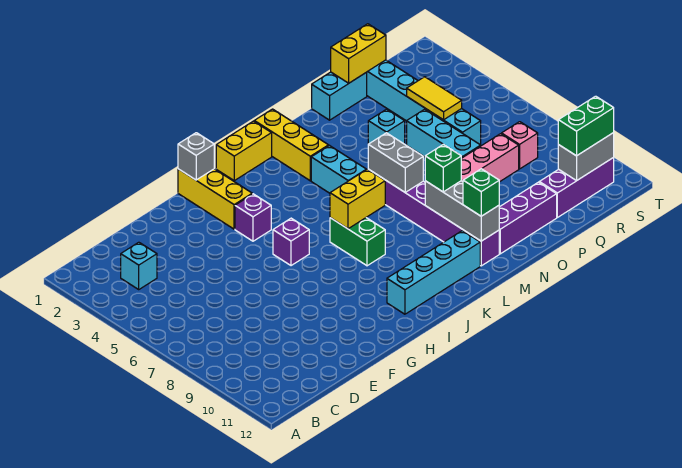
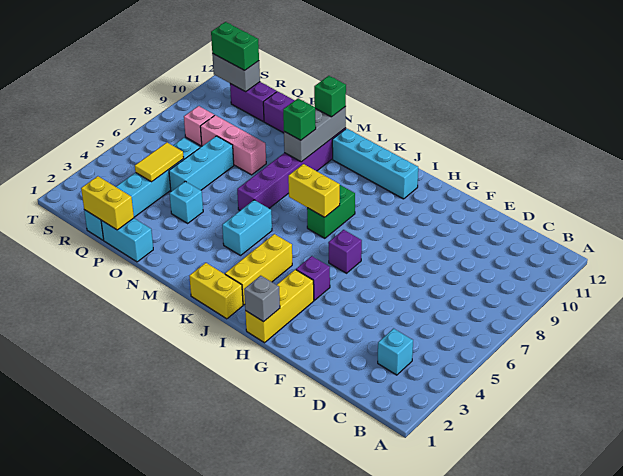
yellow brick L1:L3 level 1 -> yellow brick J2:J4 level 1
grey brick M6:M7 level 2 -> none
purple brick Q11:S11 level 1 -> purple brick Q11:R11 level 1

